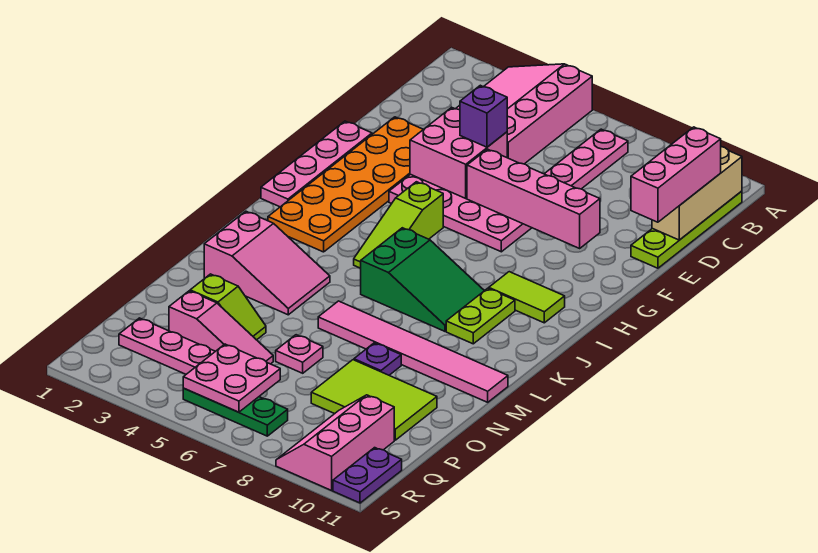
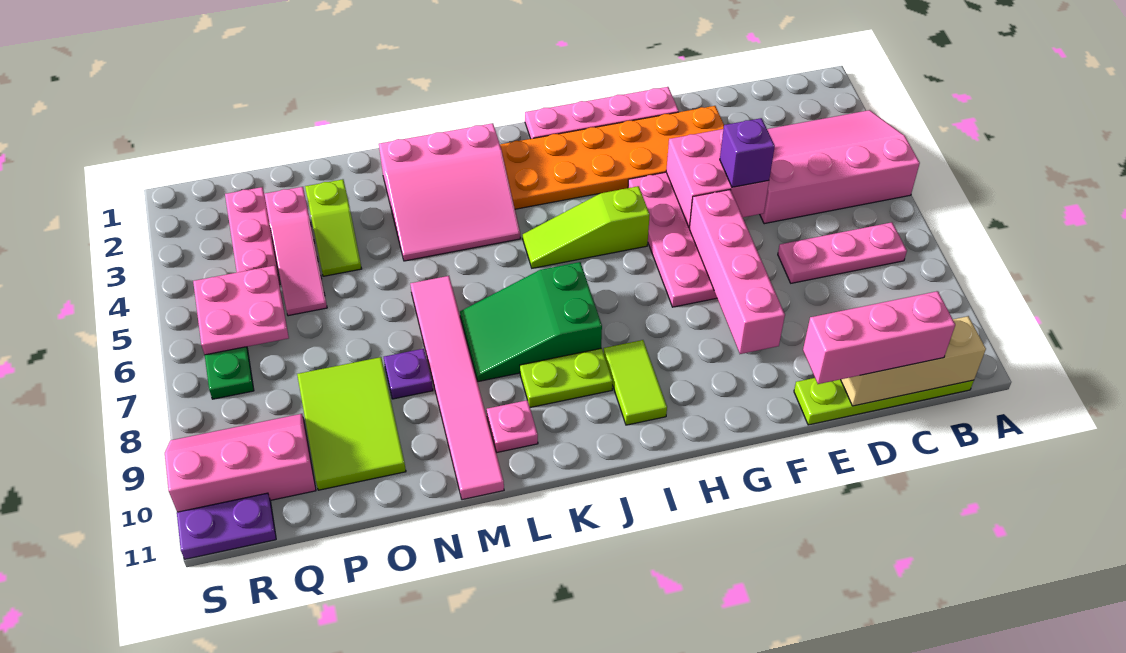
green slope J6:K8 level 1 top 6 -> green slope J7:L8 level 1 top J
pink slope L2:M4 level 1 top 2 -> pink slope K2:M4 level 1 top 2
pink plate O6 level 1 -> pink plate L10 level 1

